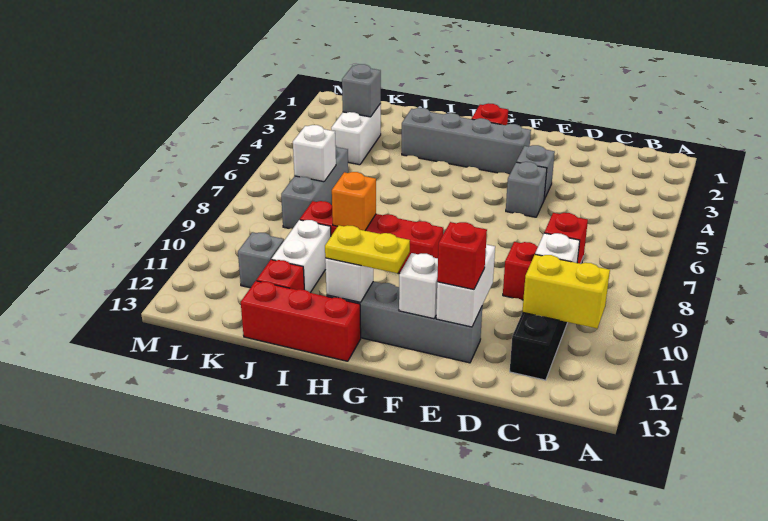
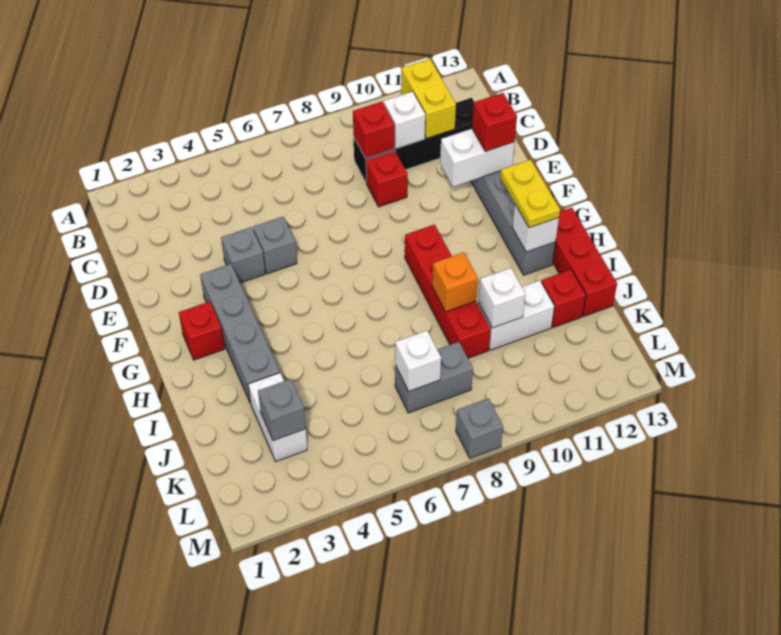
white brick F12 level 2 -> white brick J10 level 2
white brick K3:K4 level 1 -> white brick J3:K3 level 1
grey brick K6:K8 level 1 -> grey brick K7:K8 level 1
grey brick K11 level 1 -> grey brick M8 level 1

